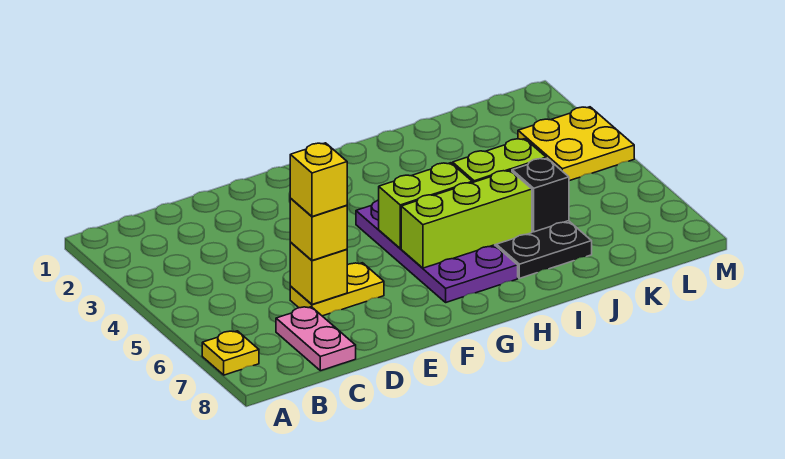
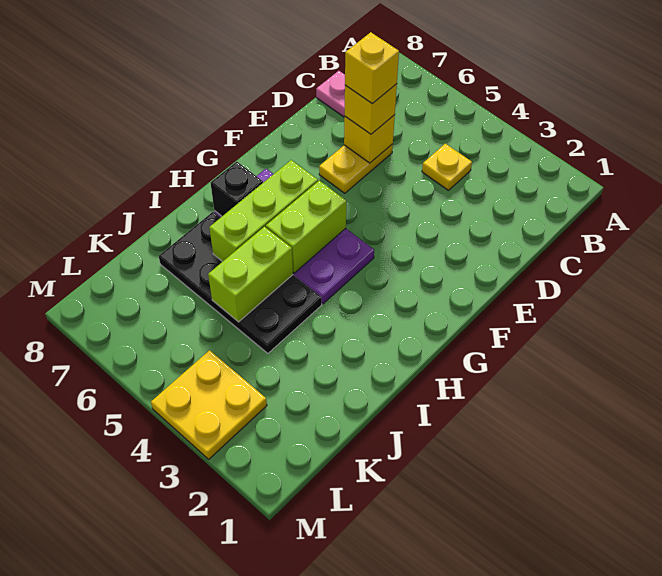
yellow plate A7 level 1 -> yellow plate C4 level 1
black brick J6 level 2 -> black brick H7 level 2

